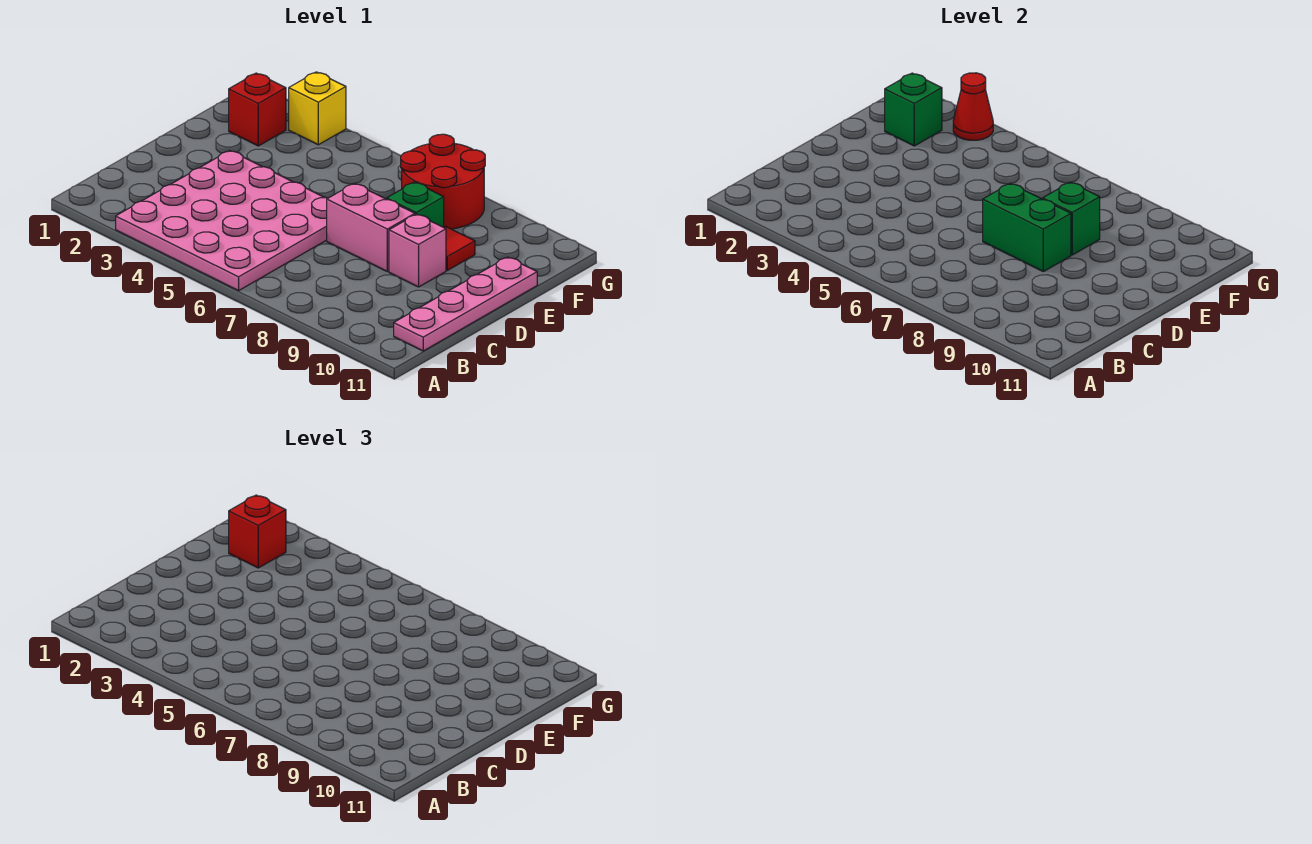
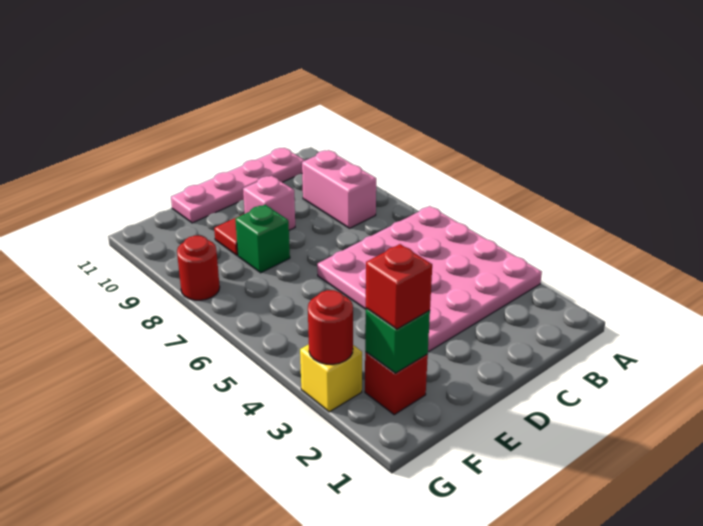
pink brick D7:D8 level 1 -> pink brick B8:B9 level 1
green brick D7:D8 level 2 -> none
green brick E8 level 2 -> none
red round brick F7:G8 level 1 -> red round brick G8 level 1
red cone G3 level 2 -> red round brick G3 level 2

